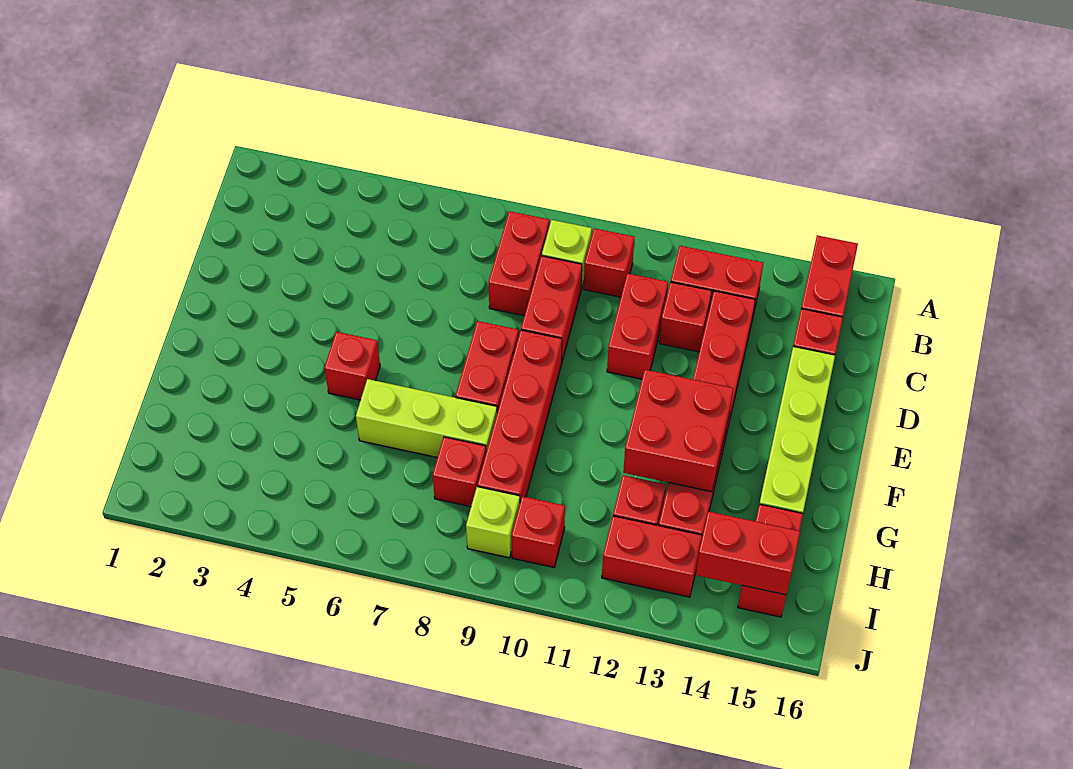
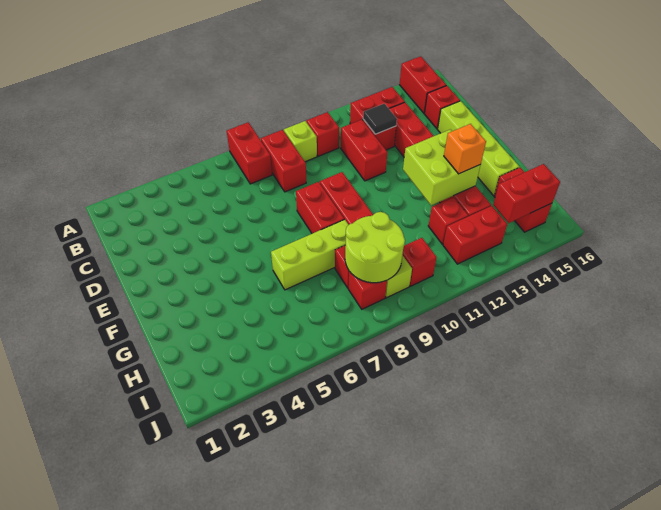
red brick C9:D9 level 1 -> red brick A7:B7 level 1
none -> black tile C12 level 2
red brick F5 level 1 -> red brick I8 level 1
red brick F12:G13 level 2 -> lime brick F12:G13 level 2
none -> orange brick G13 level 3
none -> lime round brick H8:I9 level 2

